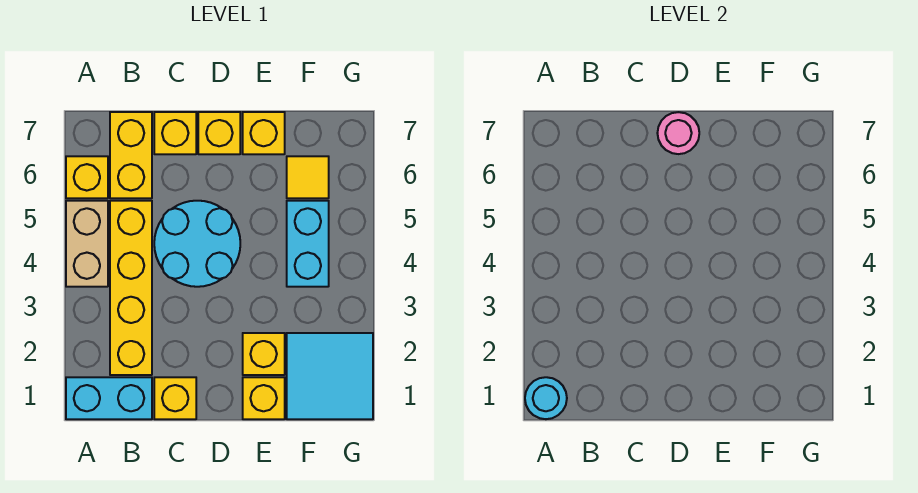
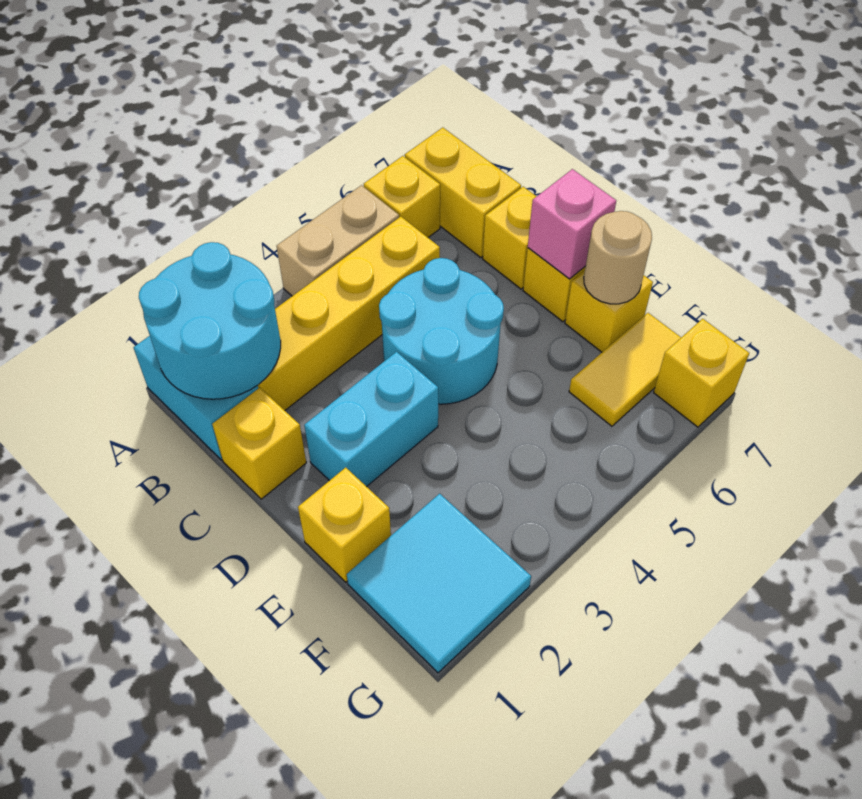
cyan round brick A1 level 2 -> cyan round brick A1:B2 level 2
yellow brick B6:B7 level 1 -> yellow brick A7:B7 level 1
pink round brick D7 level 2 -> pink brick D7 level 2
yellow brick E2 level 1 -> yellow brick G7 level 1
none -> tan round brick E7 level 2
cyan brick F4:F5 level 1 -> cyan brick D2:D3 level 1
yellow tile F6 level 1 -> yellow tile F6:F7 level 1

